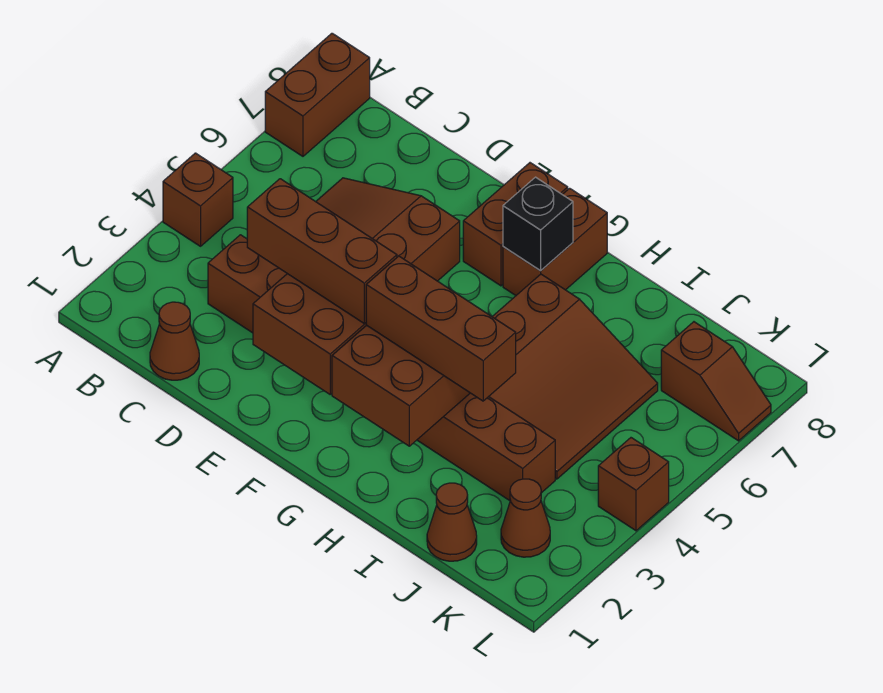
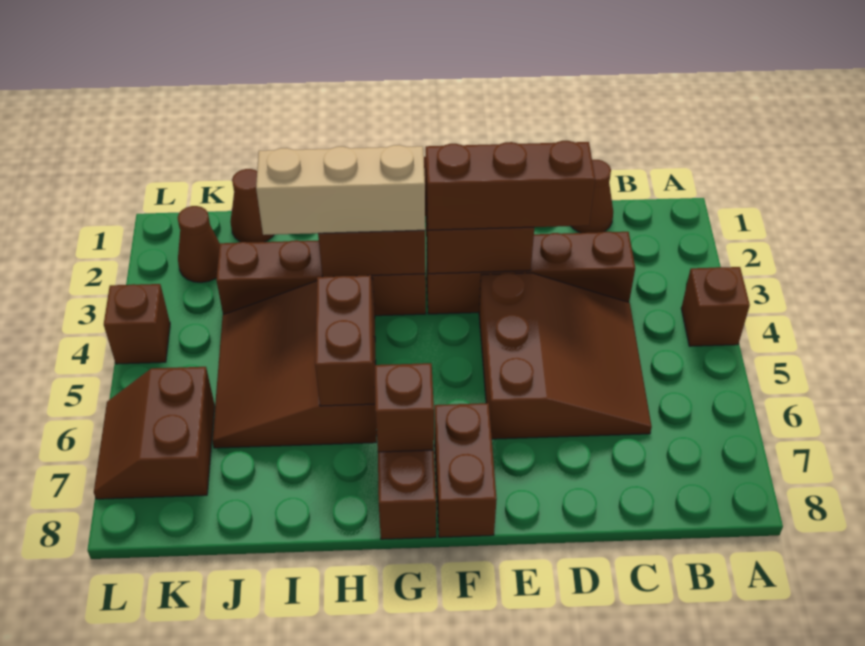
brown brick A7:A8 level 1 -> brown brick H5:H6 level 2
brown brick G3:I3 level 3 -> tan brick G3:I3 level 3
black brick G7 level 2 -> brown brick G7 level 2
brown slope K7:L7 level 1 top K -> brown slope K6:L7 level 1 top K

